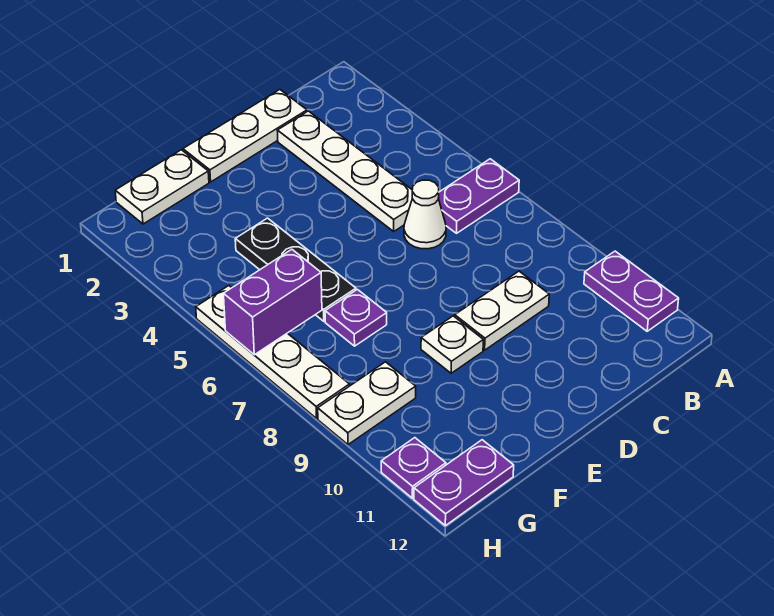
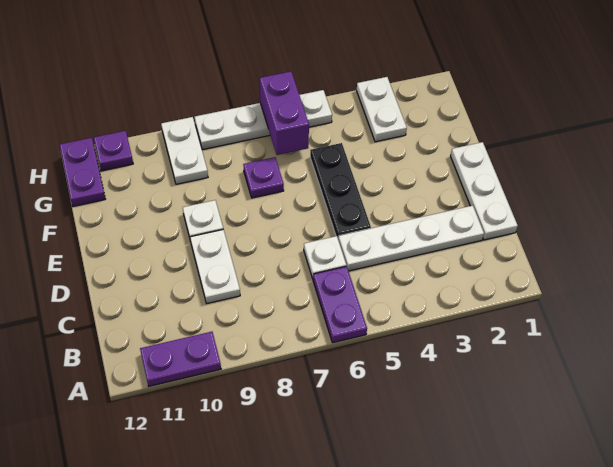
white cone C6 level 1 -> white plate C6 level 1
white plate F1:G1 level 1 -> white plate G3:H3 level 1
black plate F4:F6 level 1 -> black plate D5:F5 level 1

